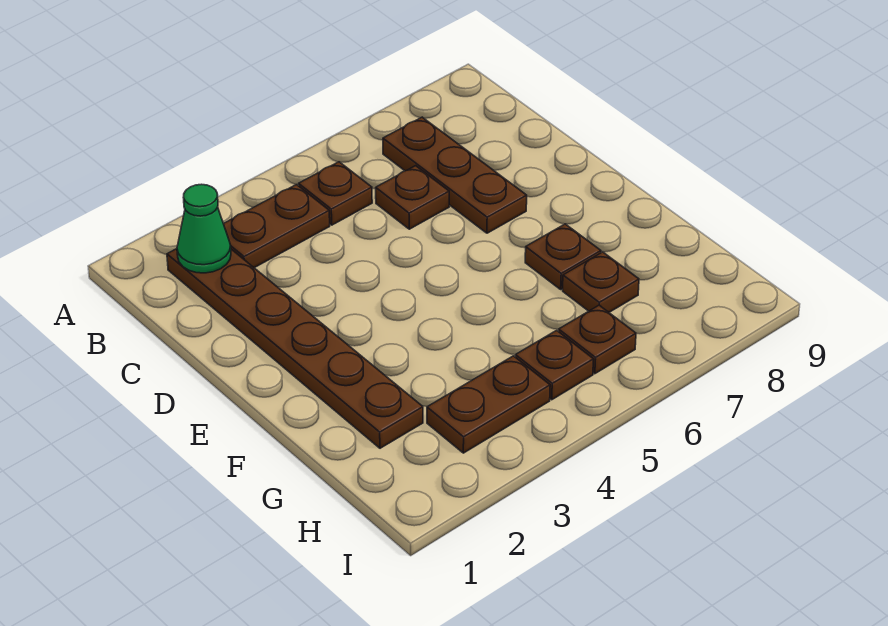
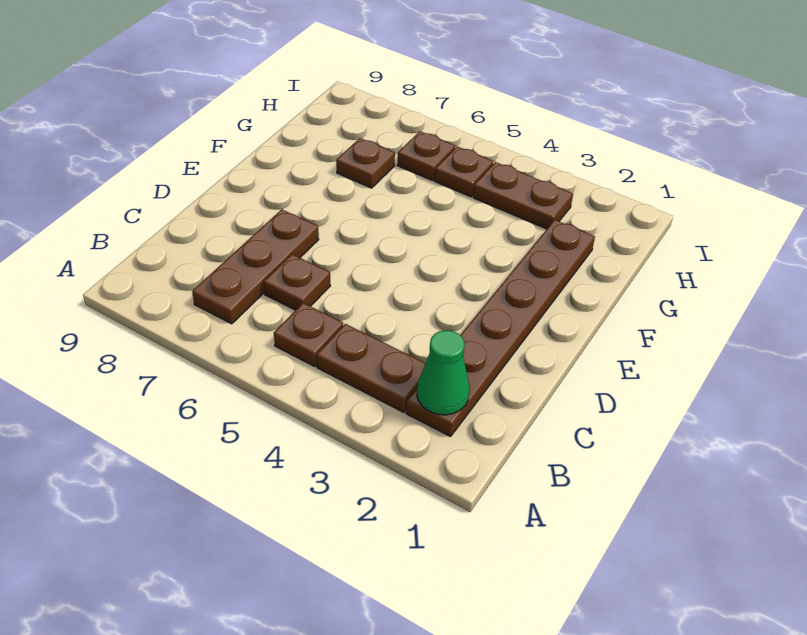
brown plate F7 level 1 -> none

